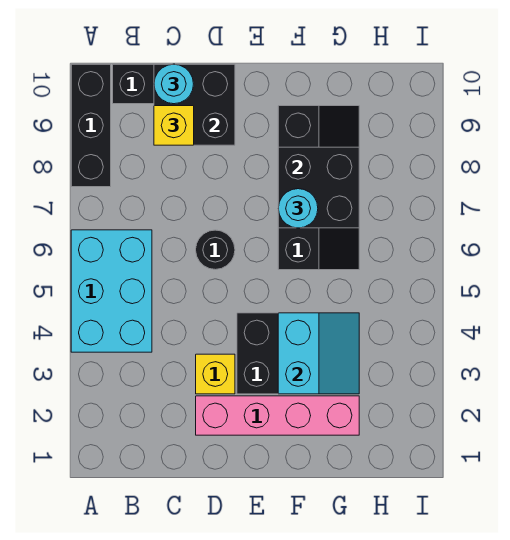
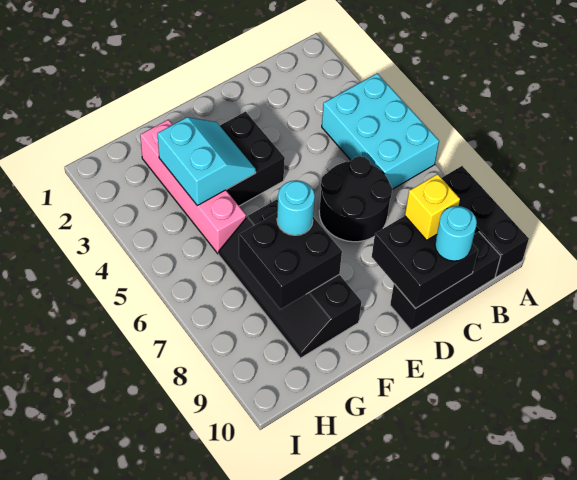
pink brick D2:G2 level 1 -> pink brick G2:G5 level 1
yellow brick D3 level 1 -> none
black round brick D6 level 1 -> black round brick C6:D7 level 1
cyan slope F3:G4 level 2 top F -> cyan slope F3:G4 level 2 top G

